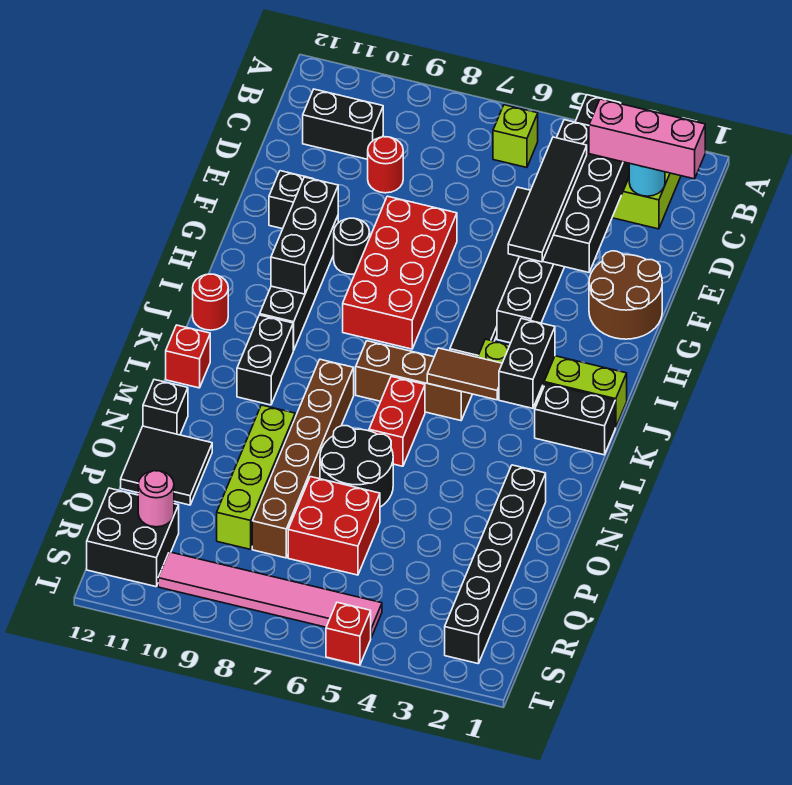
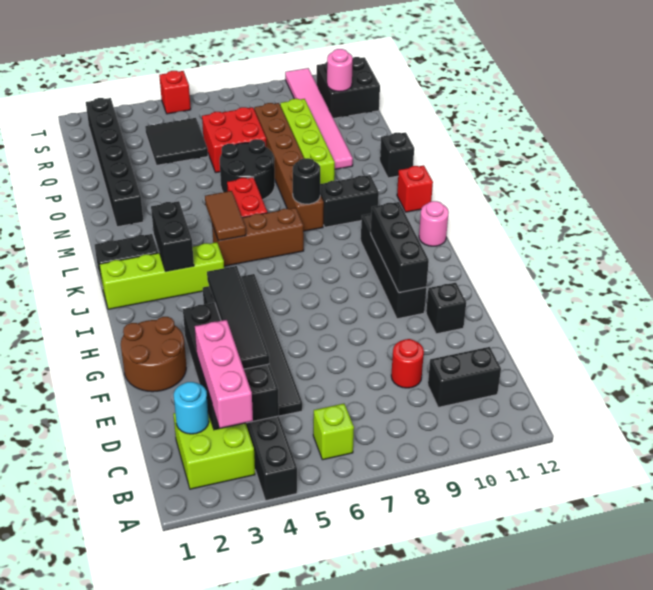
pink brick C1:C3 level 3 -> pink brick B3:D3 level 3
red brick F7:I8 level 1 -> none
black round brick G9 level 1 -> black round brick L8 level 2
red round brick J12 level 1 -> pink round brick J12 level 1
brown tile K4:K5 level 2 -> brown tile K5:L5 level 2
black brick K10:L10 level 1 -> black brick L9:L10 level 1
black tile O11:P12 level 1 -> black tile Q4:R5 level 1
pink tile S5:S10 level 1 -> pink tile O10:T10 level 1

